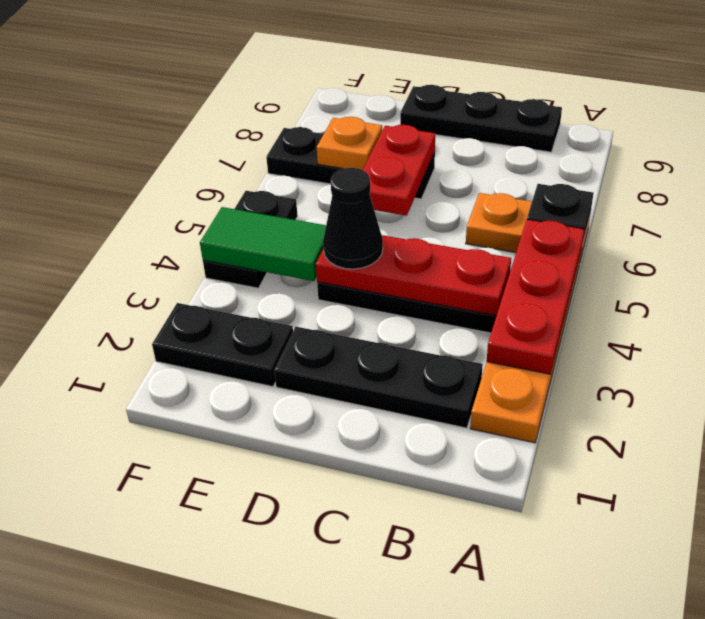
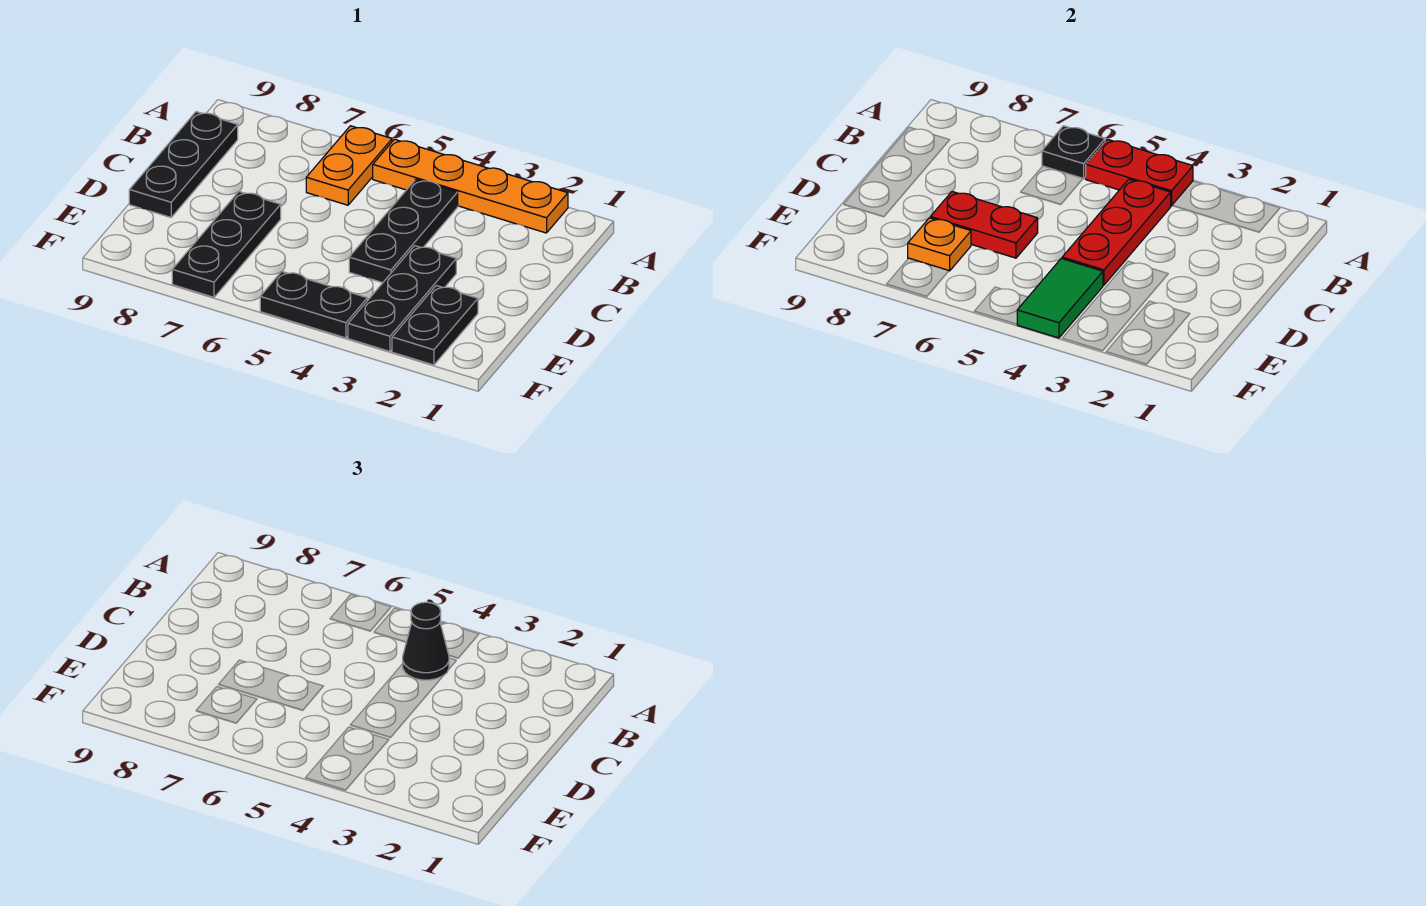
red plate A3:A5 level 2 -> red plate A4:A5 level 2
black plate B2:D2 level 1 -> black plate D3:F3 level 1
black cone D4 level 3 -> black cone B4 level 3

